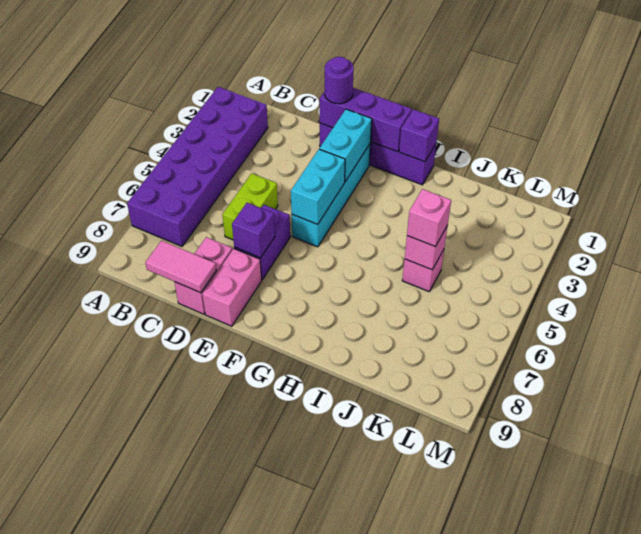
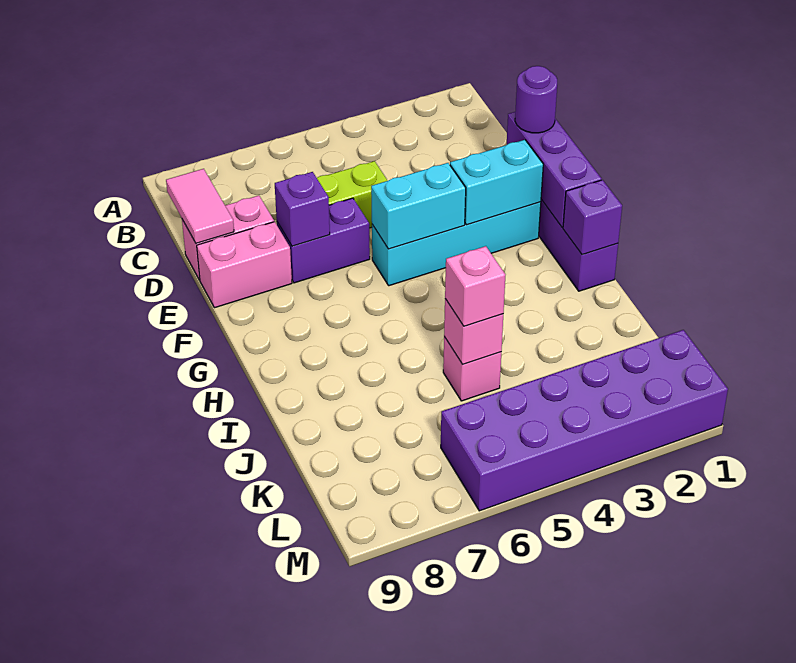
purple brick A2:B7 level 1 -> purple brick L1:M6 level 1

